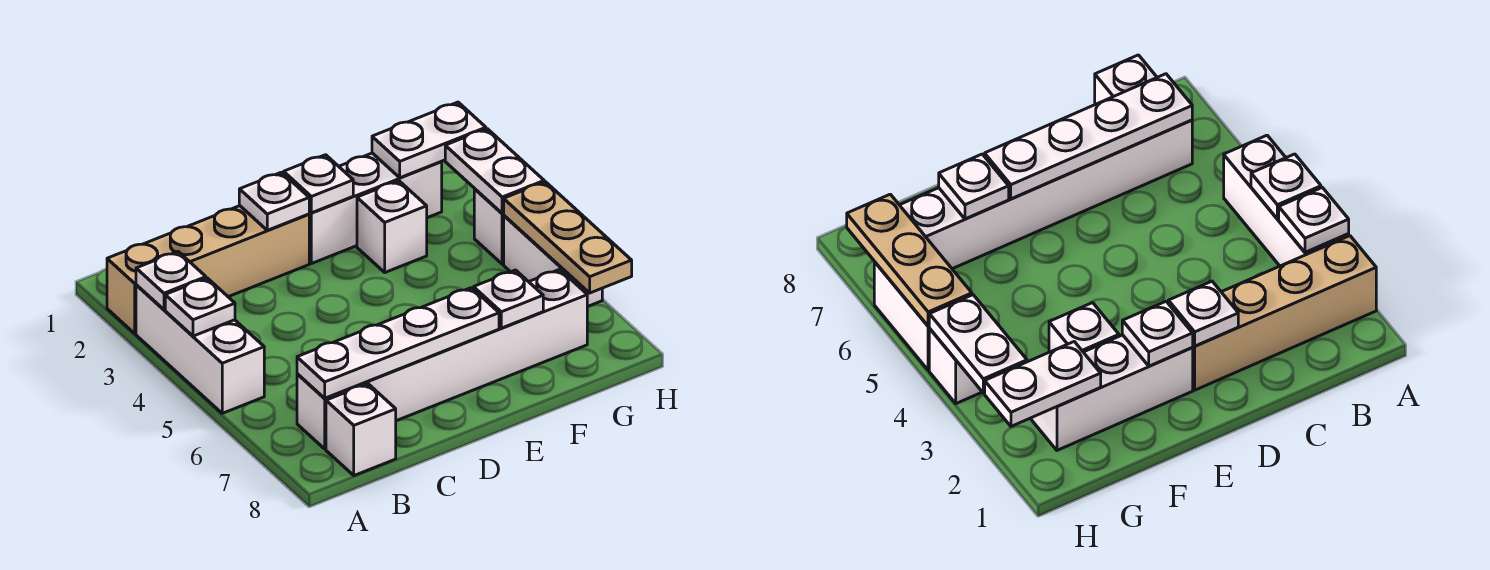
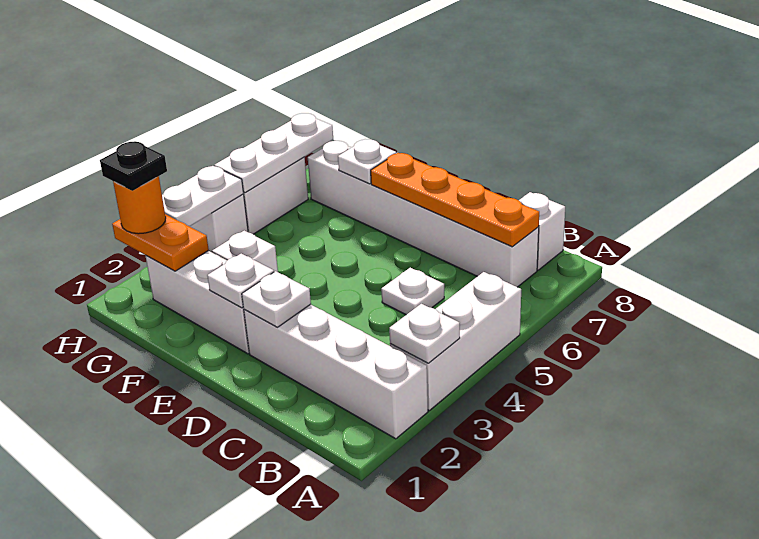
tan brick A2:D2 level 1 -> white brick A2:D2 level 1
white plate A4 level 2 -> white plate C5 level 1
white plate B7:E7 level 2 -> orange plate B7:E7 level 2
white plate G2:H2 level 2 -> orange plate G2:H2 level 2
none -> orange round brick H2 level 3
none -> black plate H2 level 4
tan plate H5:H7 level 2 -> white plate H5:H7 level 2

